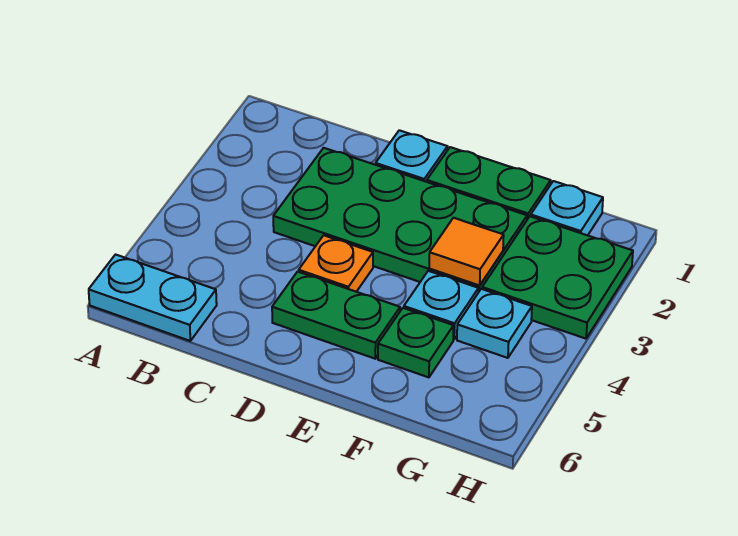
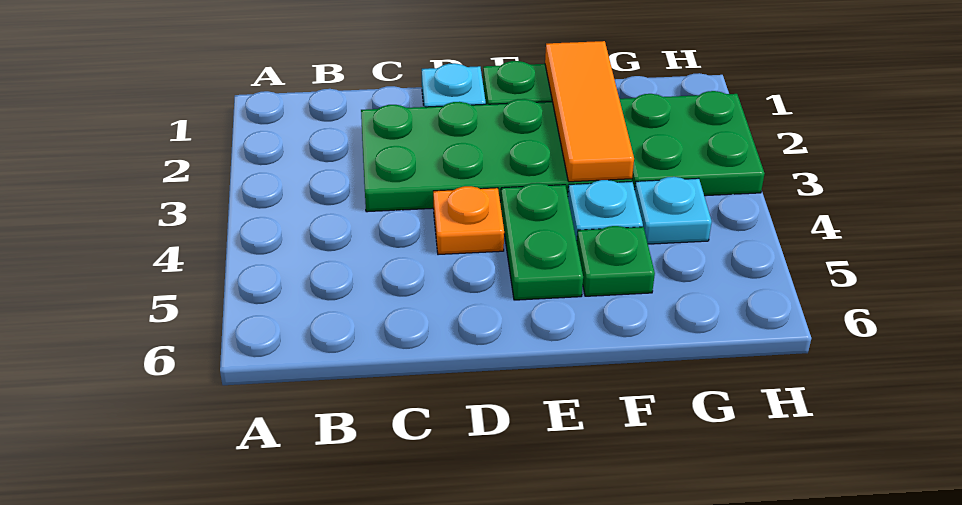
cyan plate A6:B6 level 1 -> none
green plate D5:E5 level 1 -> green plate E4:E5 level 1
orange tile F3 level 2 -> orange tile F1:F3 level 2
cyan plate G1 level 1 -> none

